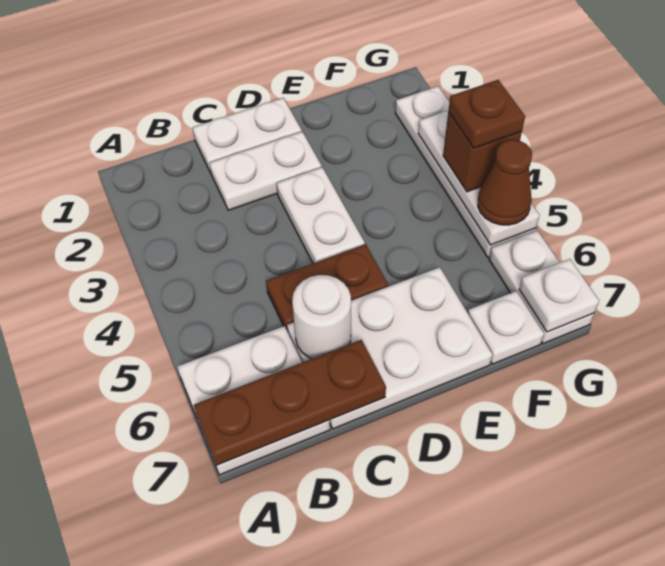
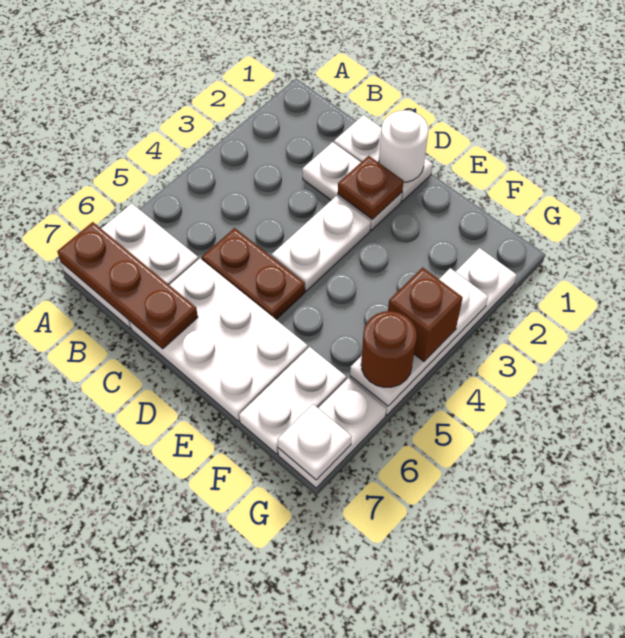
white round brick C6 level 2 -> white round brick D1 level 2
white plate F7 level 1 -> white plate F6:F7 level 1
brown plate G4 level 4 -> brown plate D2 level 2
brown cone G5 level 3 -> brown round brick G5 level 3

